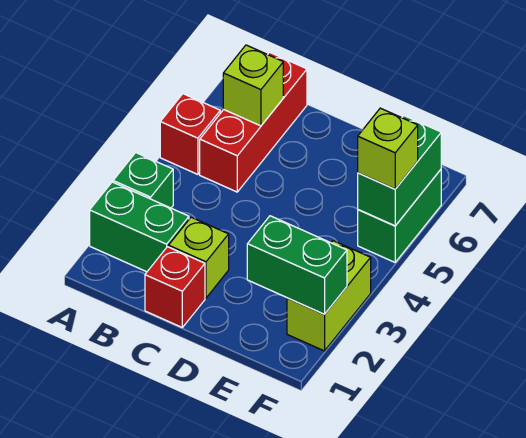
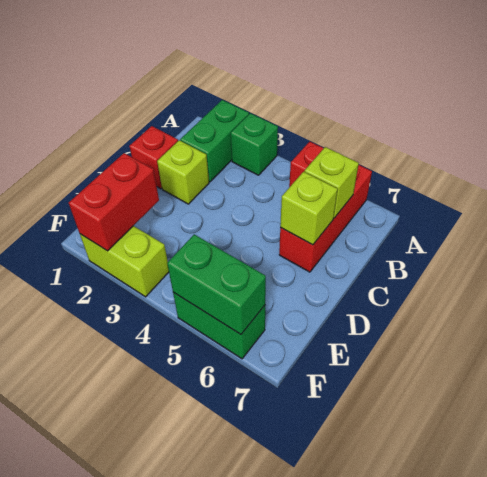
red brick B5:B7 level 1 -> red brick A6:C6 level 1
green brick E2:F2 level 2 -> red brick E2:F2 level 2
lime brick F5 level 3 -> lime brick C6 level 2

